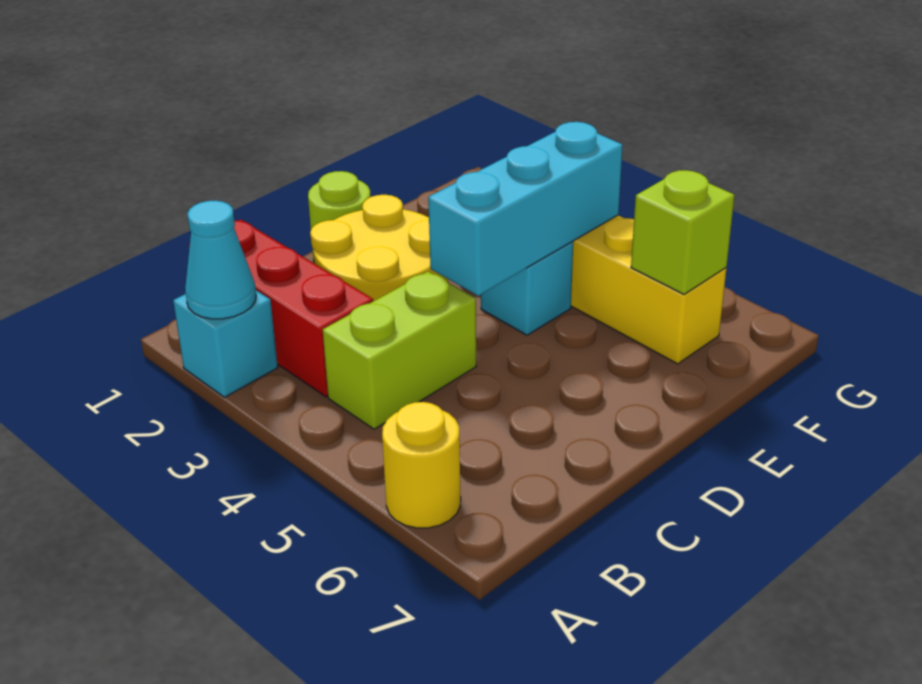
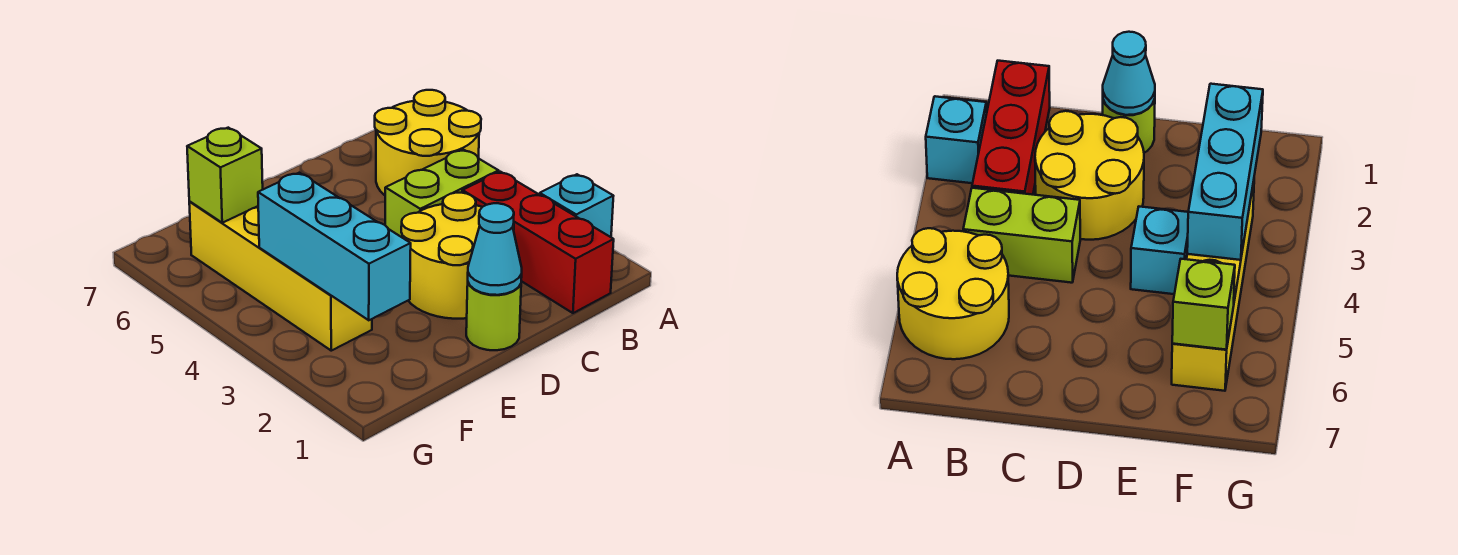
cyan cone A2 level 2 -> cyan cone D1 level 2
yellow round brick A6 level 1 -> yellow round brick A5:B6 level 1
cyan brick D4:F4 level 2 -> cyan brick F2:F4 level 2

